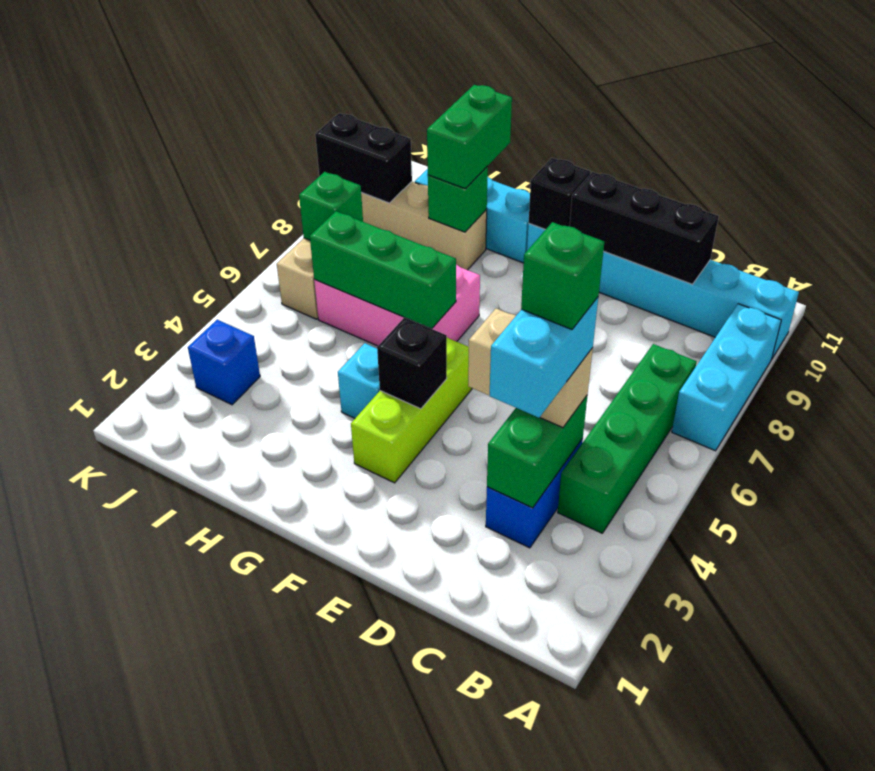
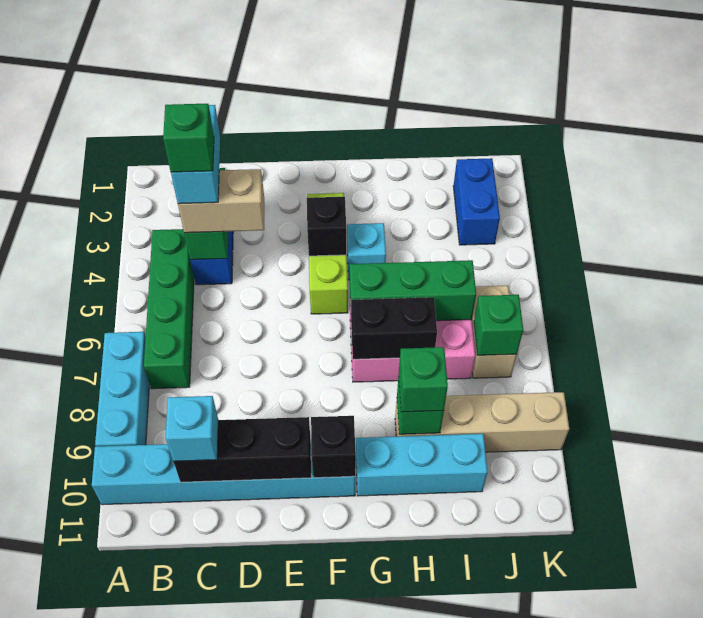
none -> cyan brick C10 level 3
green brick H9:H10 level 3 -> green brick H9 level 3
blue brick J3 level 1 -> blue brick J2:J3 level 1
black brick J9:K9 level 2 -> black brick G7:H7 level 2

